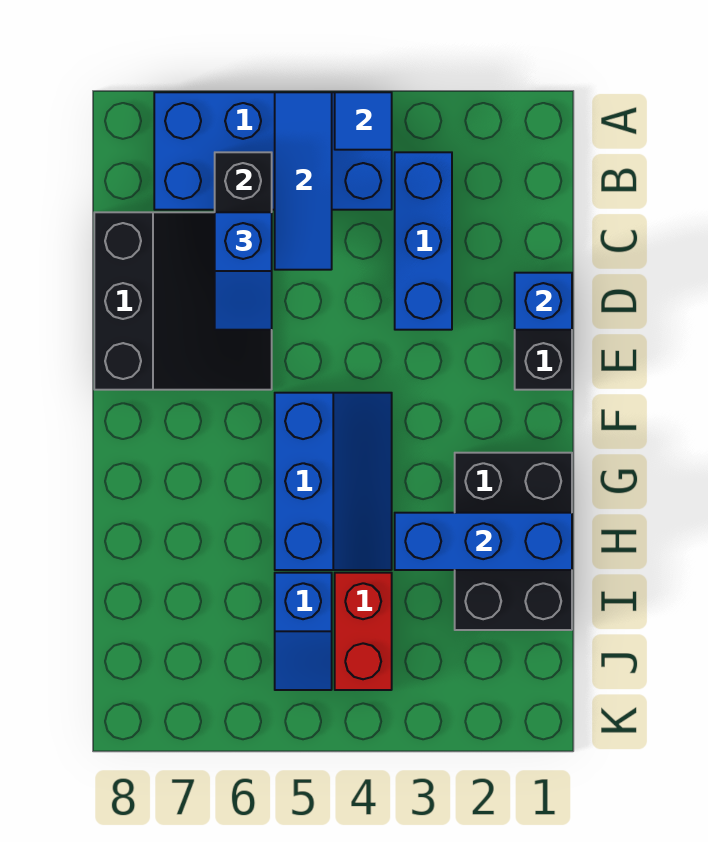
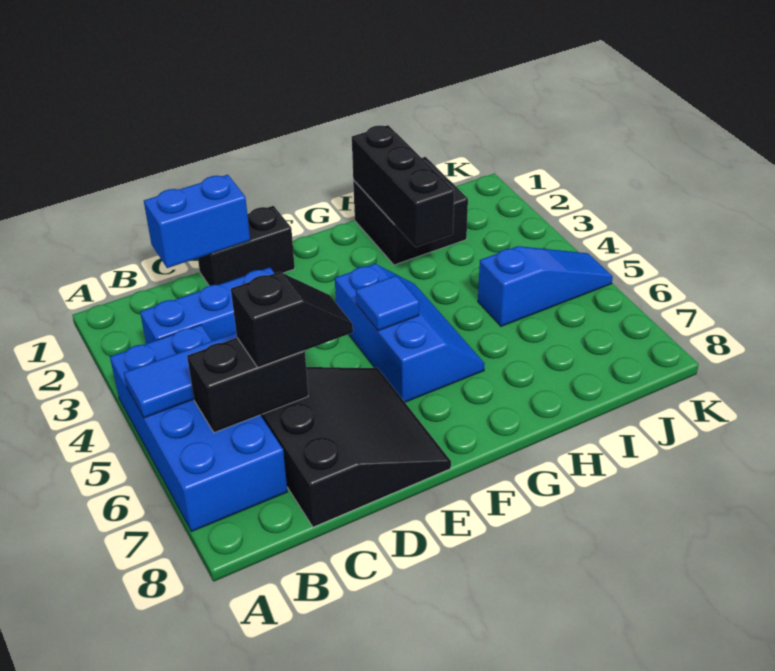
blue tile A4 level 2 -> blue tile F5 level 2
black slope C6:E8 level 1 top 8 -> black slope C6:E8 level 1 top C
blue slope C6:D6 level 3 top C -> black slope C6:D6 level 3 top C
blue brick D1 level 2 -> blue brick C1:D1 level 2
blue slope F4:H5 level 1 top 5 -> blue slope F4:G6 level 1 top F
black brick G1:I2 level 1 -> black brick H1:I2 level 1
blue brick H1:H3 level 2 -> black brick H1:H3 level 2
red brick I4:J4 level 1 -> none
blue slope I5:J5 level 1 top I -> blue slope I5:K5 level 1 top I

